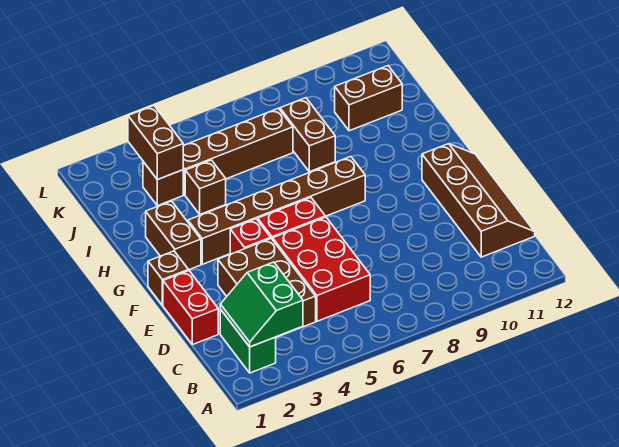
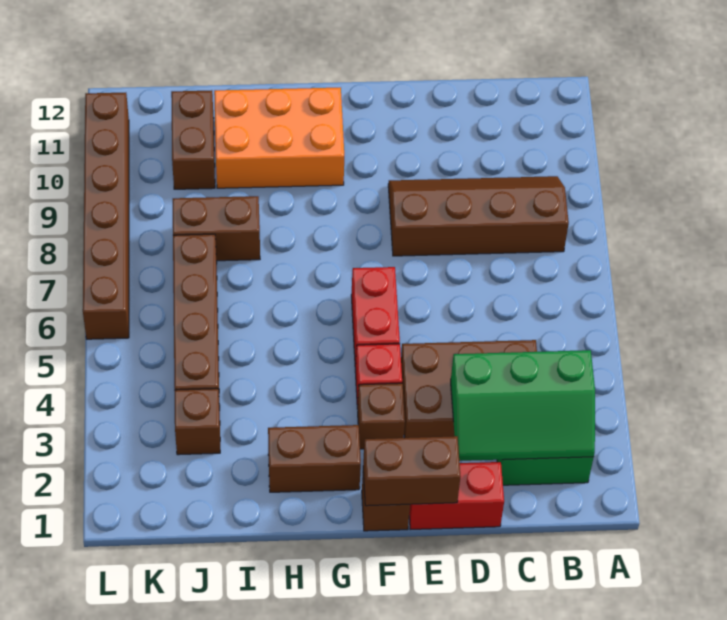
green slope B2:C3 level 2 top 3 -> green slope B2:D3 level 2 top 3
red brick C5:E6 level 1 -> none
brown slope C11:F12 level 1 top 11 -> brown slope B8:E9 level 1 top 8
brown brick G3:G8 level 1 -> brown brick L6:L11 level 1
none -> orange brick G10:I11 level 1
brown brick I4 level 1 -> brown brick F3 level 1
brown brick J3:K3 level 2 -> brown brick E1:F1 level 2

